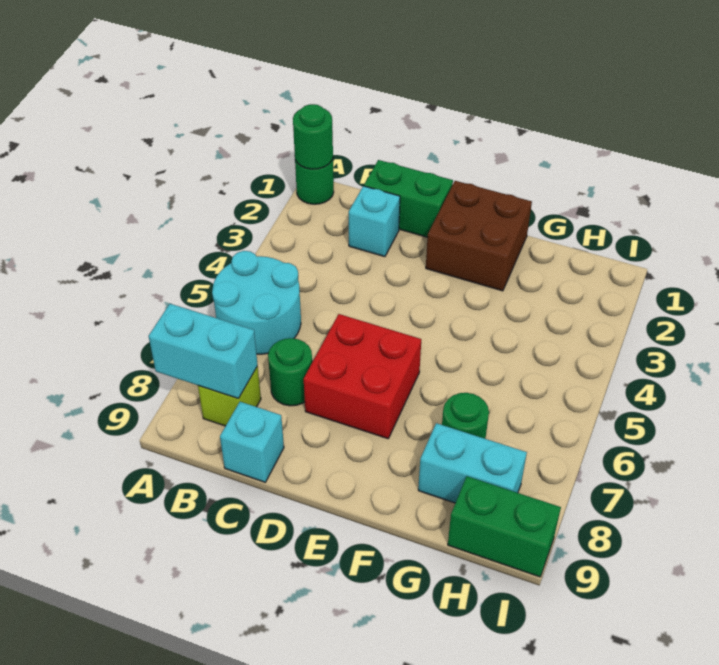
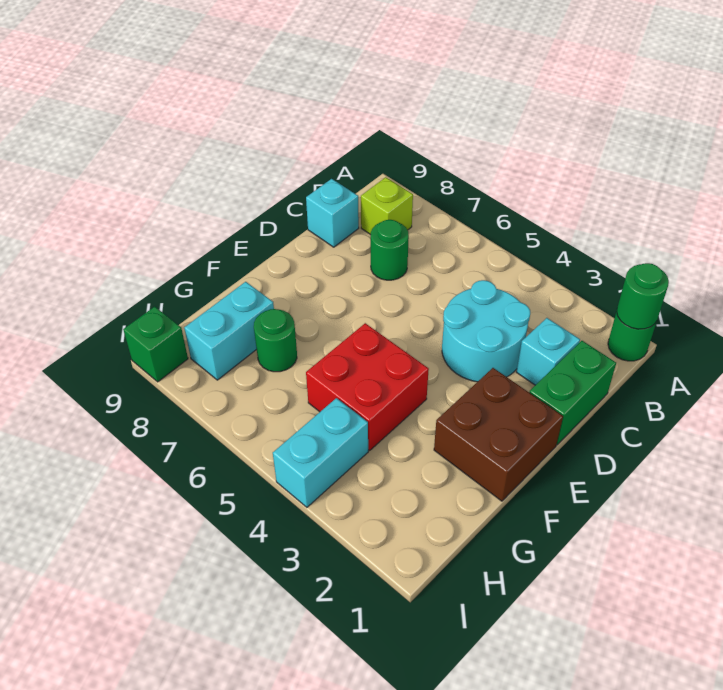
cyan round brick A5:B6 level 1 -> cyan round brick C3:D4 level 1
cyan brick A8:B8 level 2 -> cyan brick H4:I4 level 1
red brick D6:E7 level 1 -> red brick F4:G5 level 1
green brick H9:I9 level 1 -> green brick I9 level 1

